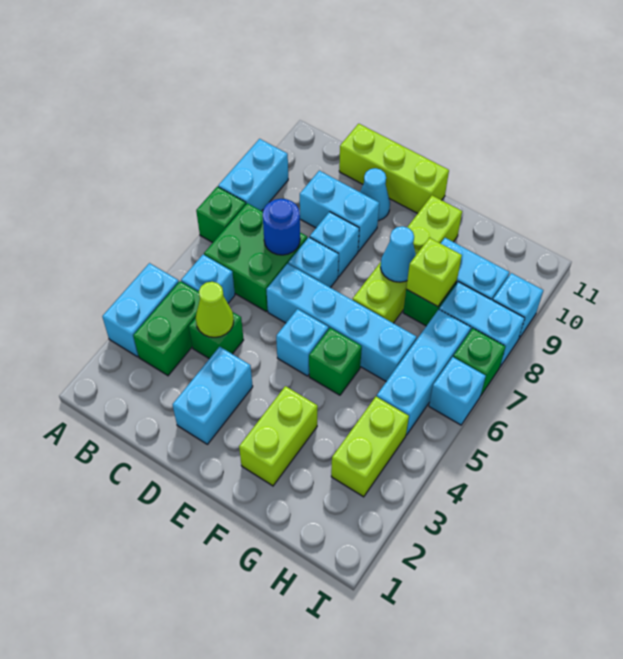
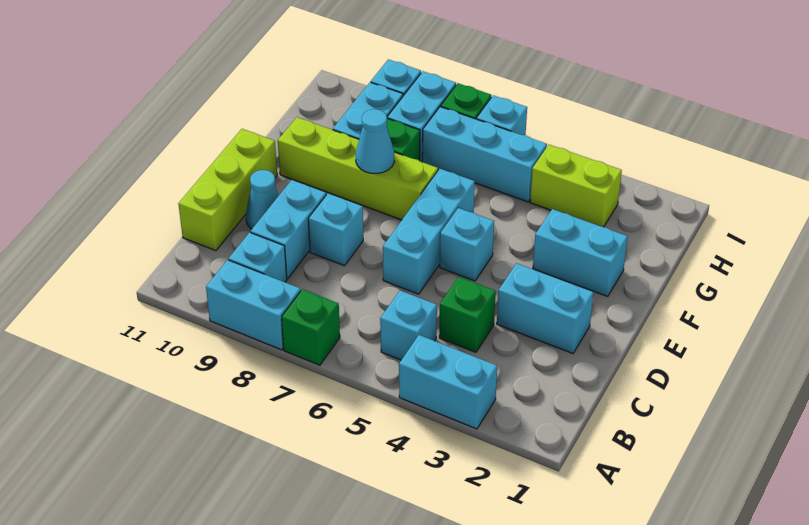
green brick B3:B4 level 1 -> none
green brick B6:C7 level 1 -> none
lime cone C4 level 2 -> none
blue round brick C7 level 2 -> none
cyan brick D6:G6 level 1 -> cyan brick D6:F6 level 1
cyan brick D7 level 1 -> cyan brick B9 level 1
lime brick F2:F3 level 1 -> cyan brick F2:F3 level 1
green brick F5 level 1 -> none
lime brick G8 level 2 -> none

